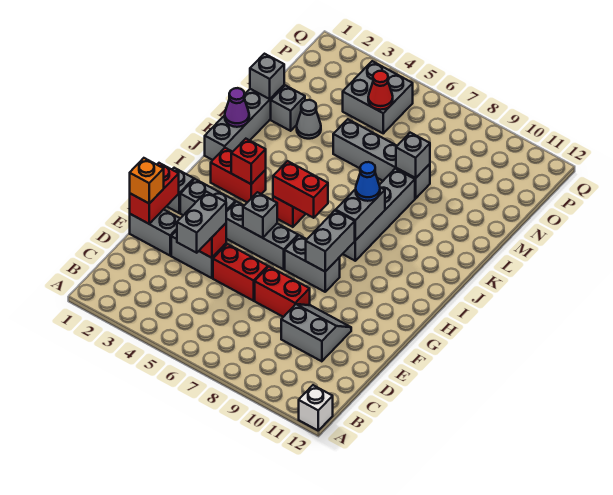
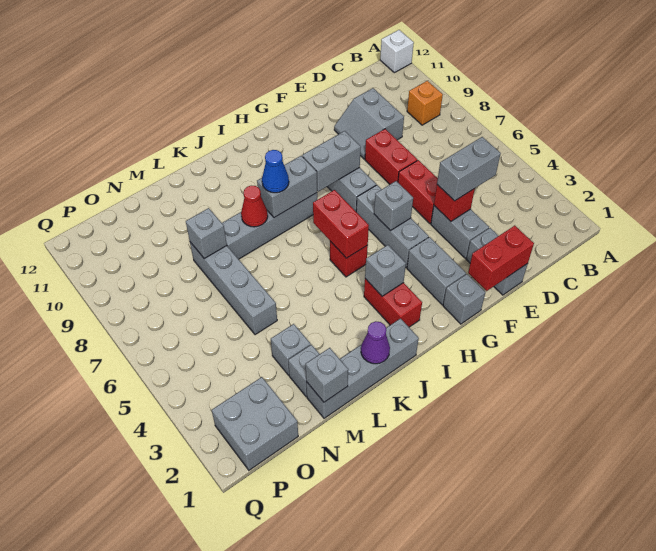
orange brick E1 level 3 -> orange brick B9 level 1
red brick I3 level 2 -> grey brick I3 level 2
grey cone M3 level 1 -> grey brick M3 level 1
grey brick O4:P5 level 1 -> grey brick O1:P2 level 1
red cone O5 level 2 -> red cone K8 level 2

